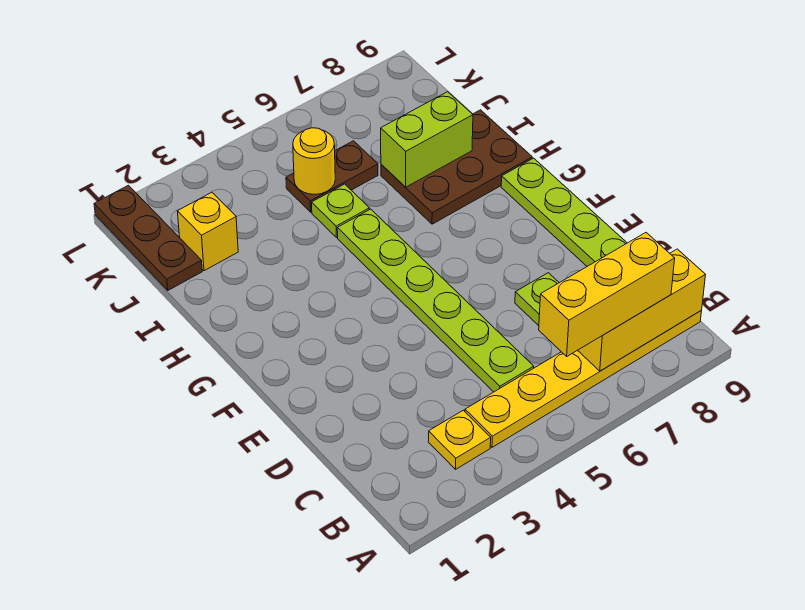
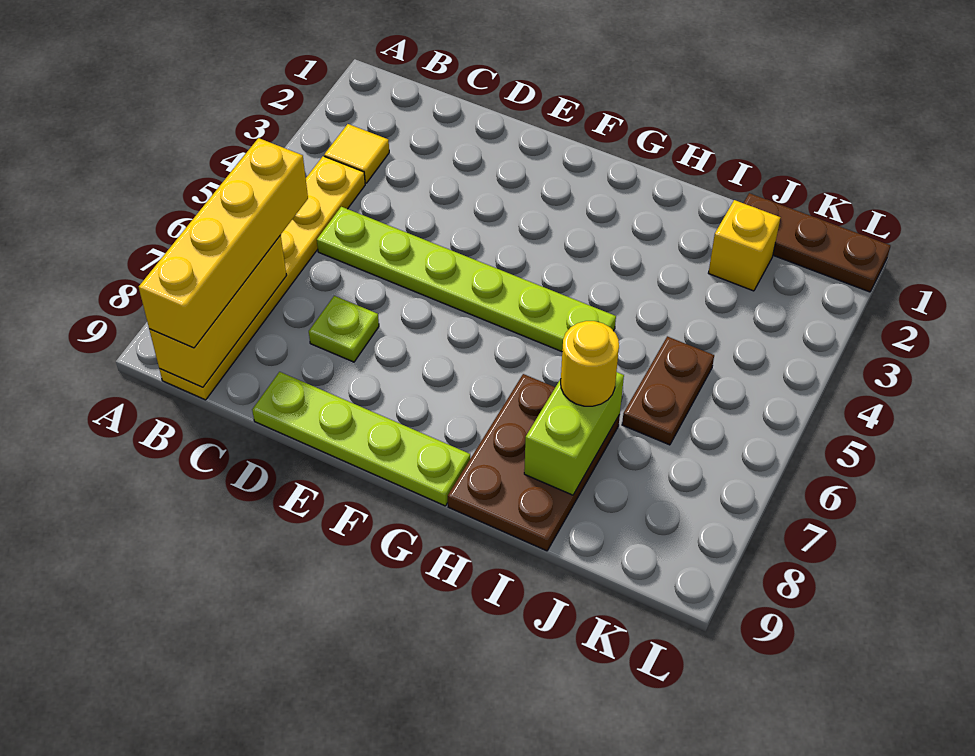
yellow plate B3 level 1 -> yellow tile B3 level 1
yellow brick B6:B8 level 3 -> yellow brick B6:B9 level 3
lime plate I5 level 1 -> none
yellow round brick J5 level 2 -> yellow round brick I7 level 3

